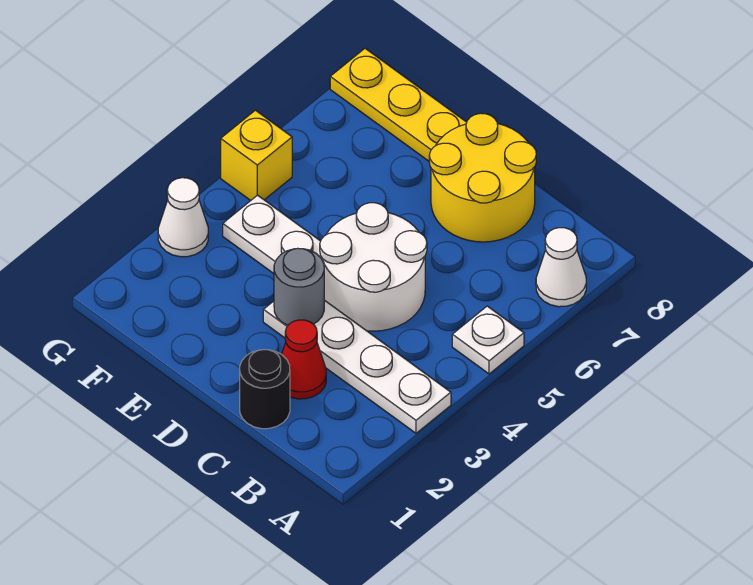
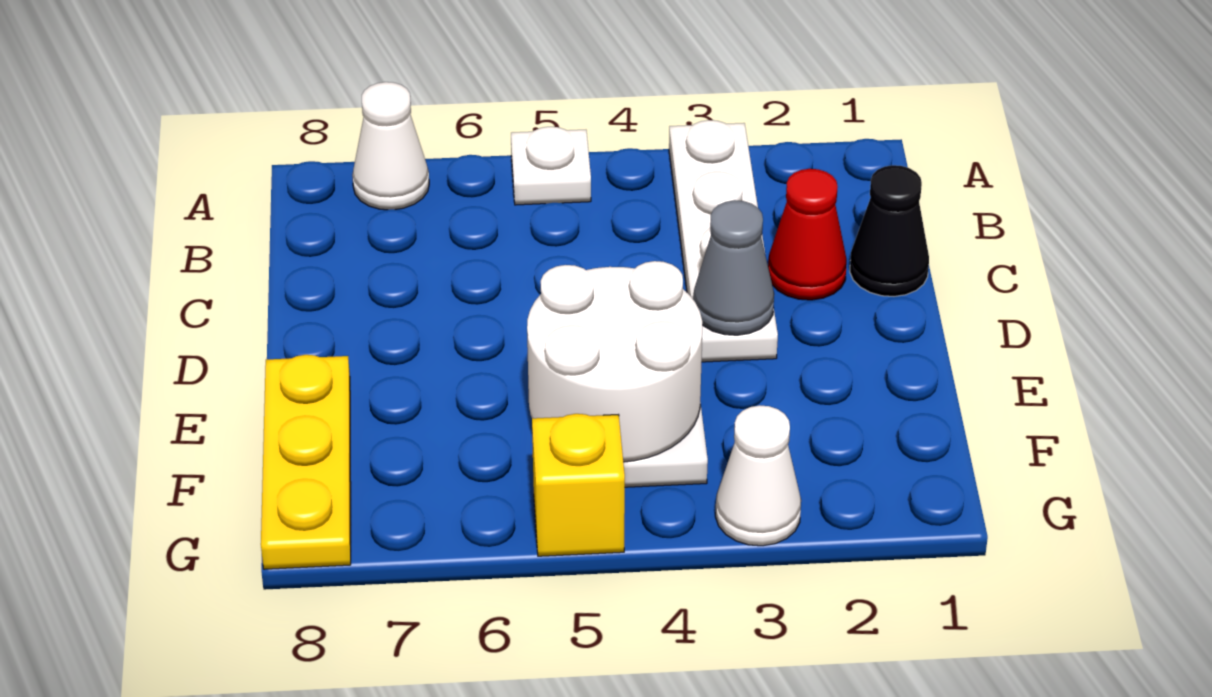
black round brick C1 level 1 -> black cone C1 level 1
white round brick C4:D5 level 1 -> white round brick E4:F5 level 2
yellow round brick C7:D8 level 1 -> none
grey round brick D3 level 2 -> grey cone D3 level 2

